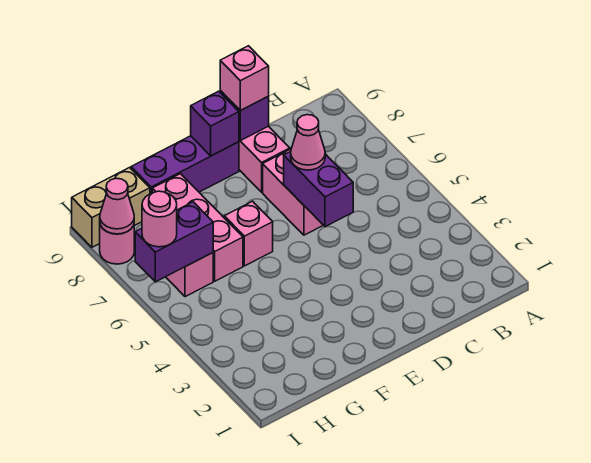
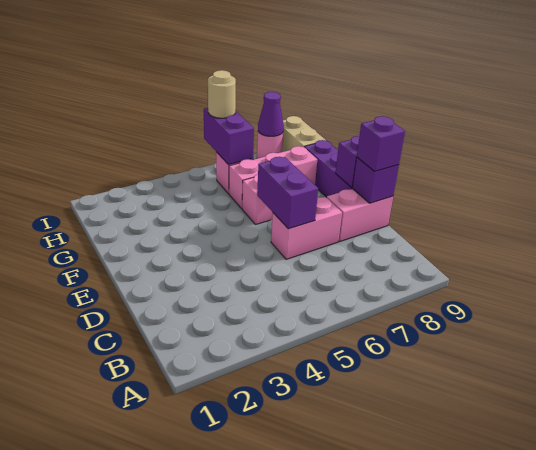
purple brick D5:D6 level 2 -> purple brick D6:E6 level 2
pink cone D6 level 3 -> none
pink brick D9 level 3 -> purple brick D9 level 3
pink round brick I6 level 3 -> tan round brick I6 level 3
pink cone I8 level 2 -> purple cone I8 level 2

